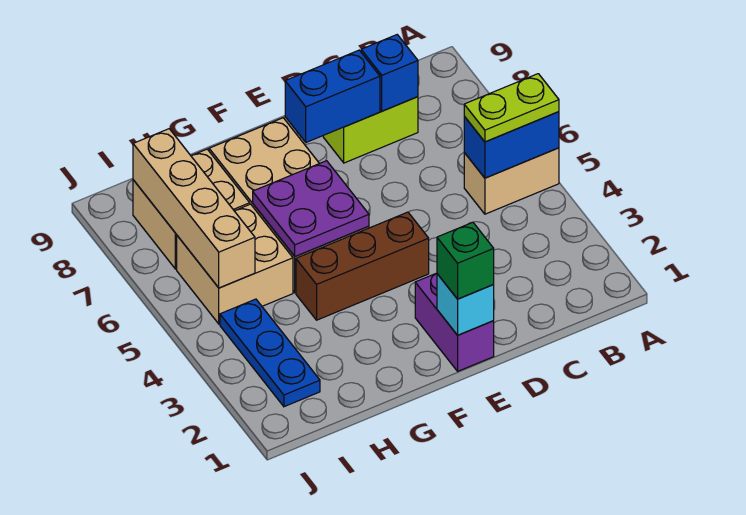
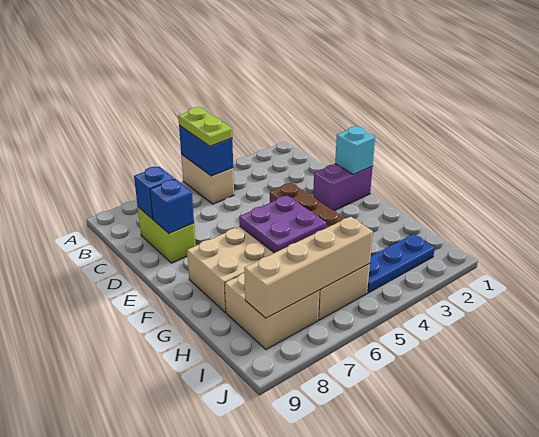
blue brick D8:E8 level 2 -> blue brick D8 level 2
green brick E1 level 3 -> none

